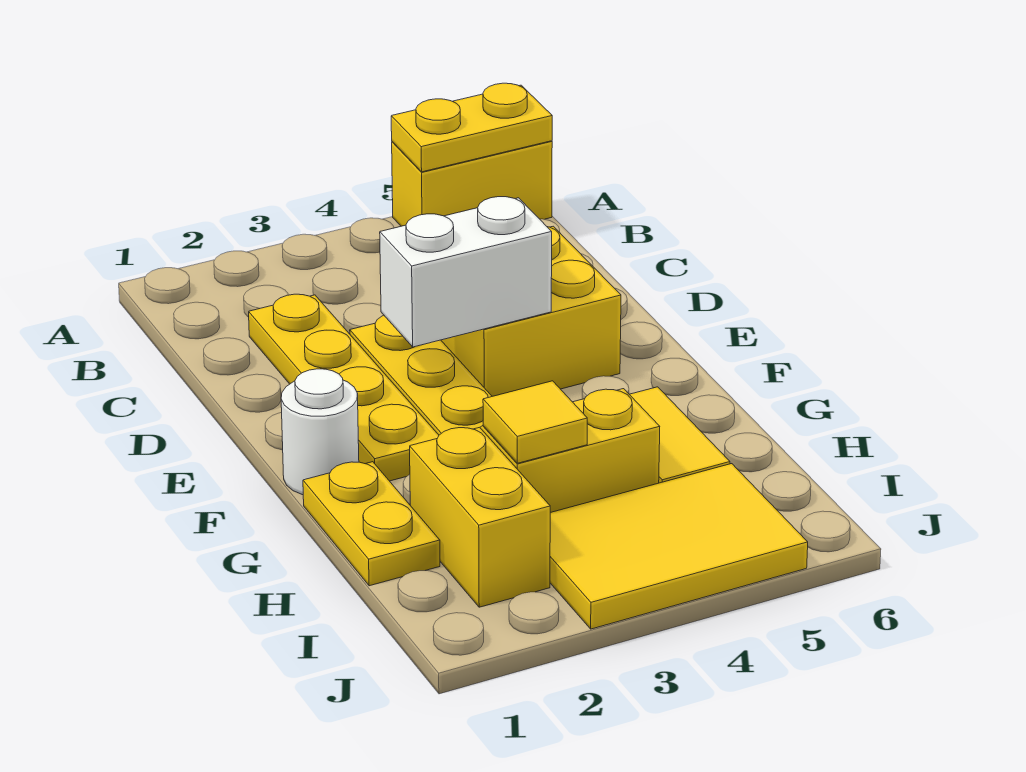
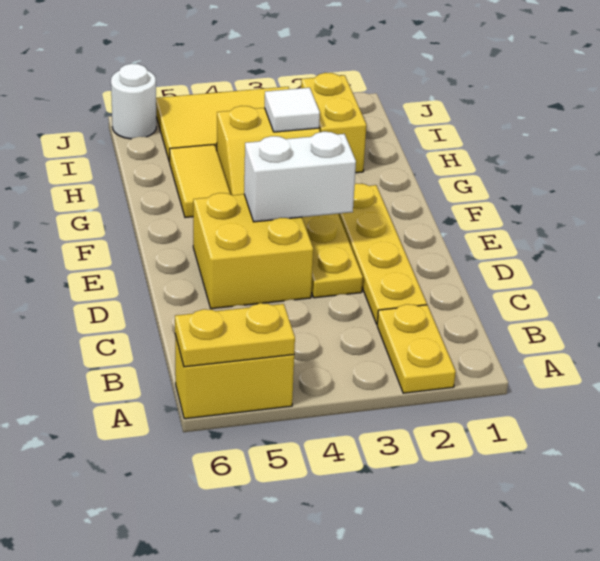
white round brick F1 level 1 -> white round brick J6 level 1
yellow plate G1:H1 level 1 -> yellow plate A2:B2 level 1
yellow tile H3 level 2 -> white tile H3 level 2

